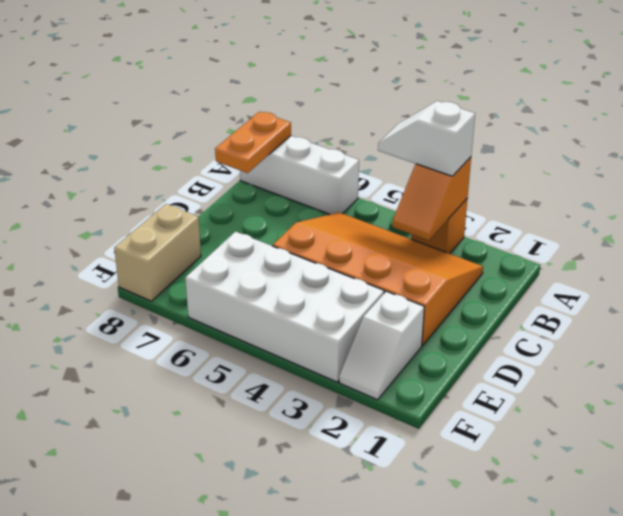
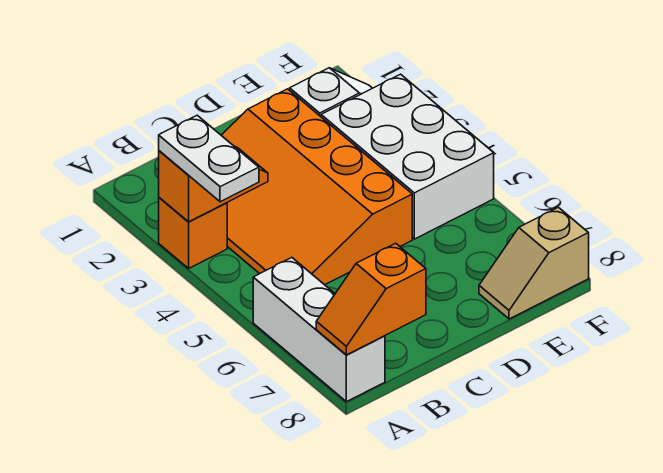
white slope A3:A4 level 3 top 3 -> white plate A3:A4 level 3
orange plate A8:B8 level 2 -> orange slope A8:B8 level 2 top B
white brick E3:F6 level 1 -> white brick E3:F5 level 1
tan brick E8:F8 level 1 -> tan slope E8:F8 level 1 top F

